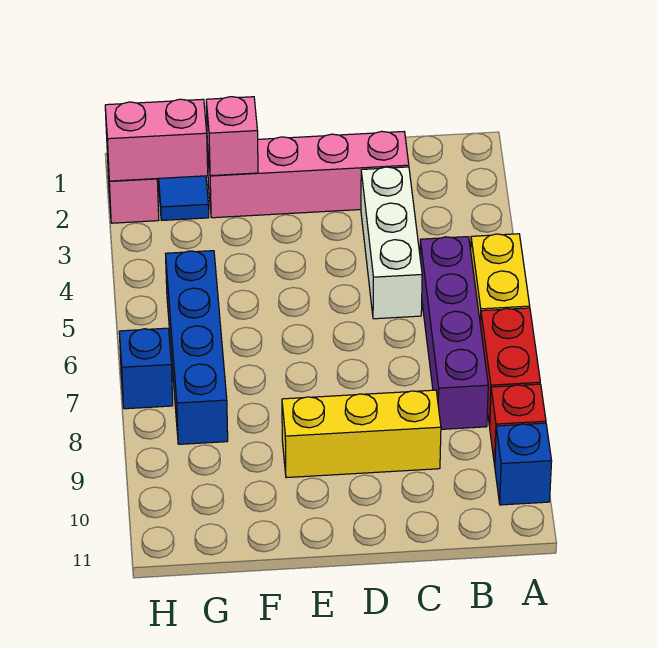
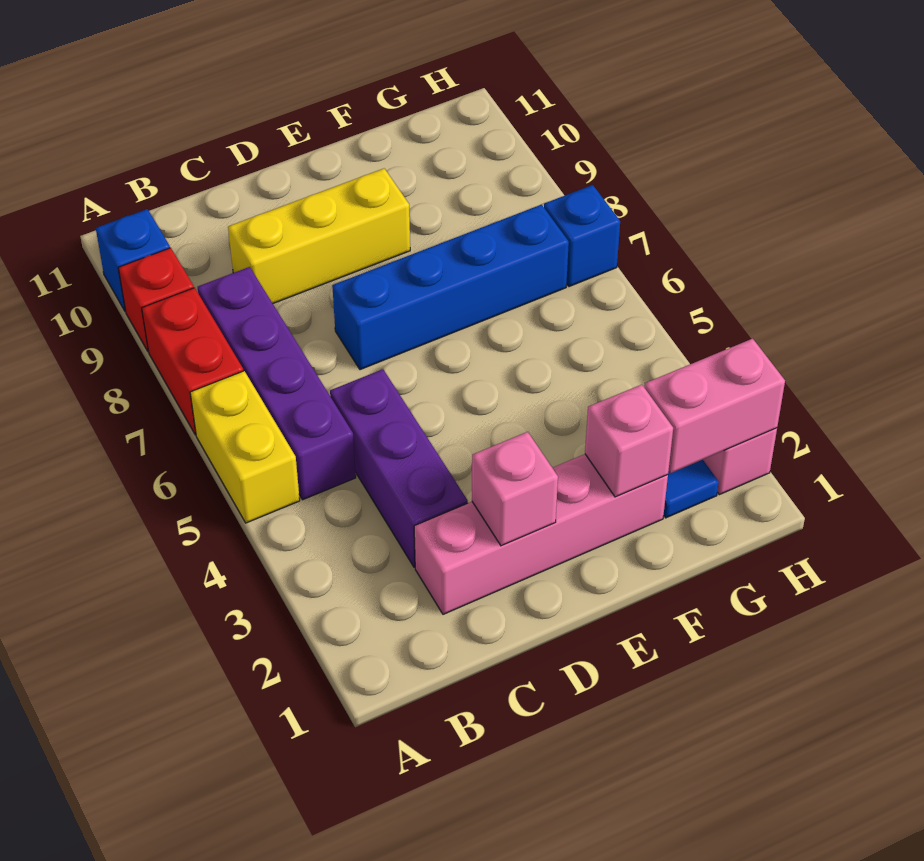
white brick C3:C5 level 1 -> purple brick C3:C5 level 1
none -> pink brick D2 level 2
blue brick G5:G8 level 1 -> blue brick D7:G7 level 1

